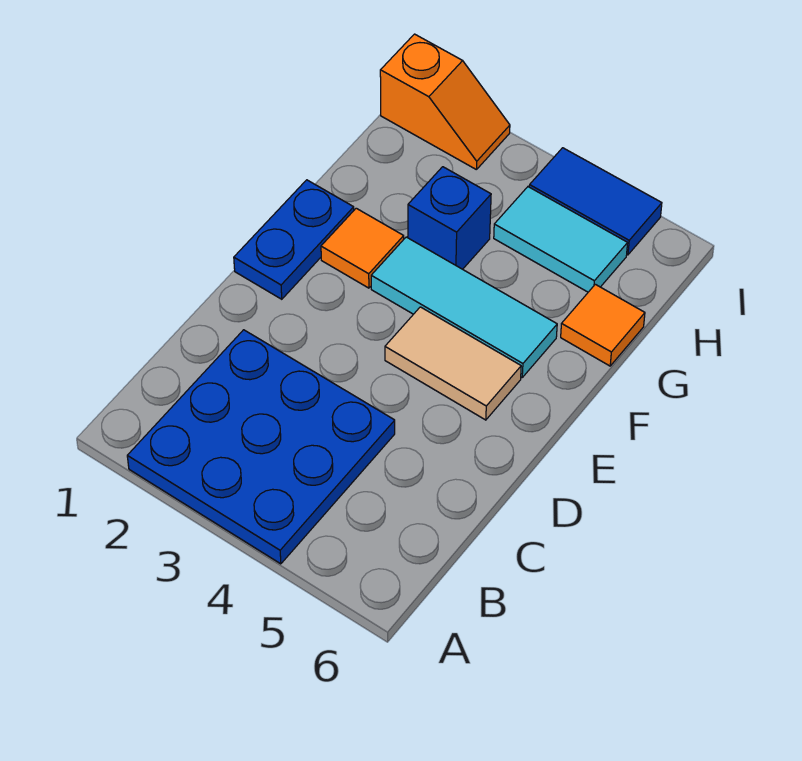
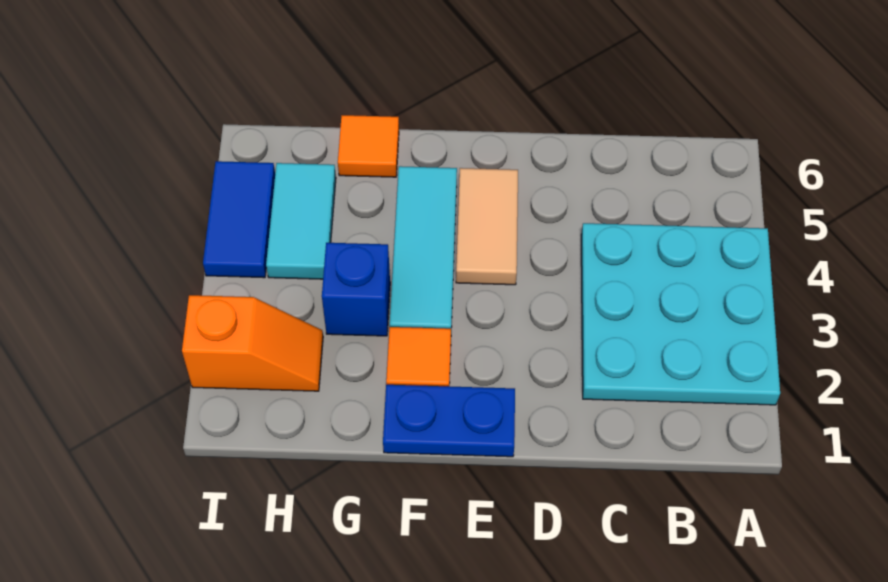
blue plate A2:C4 level 1 -> cyan plate A2:C4 level 1
orange slope I1:I2 level 1 top 1 -> orange slope H2:I2 level 1 top I

